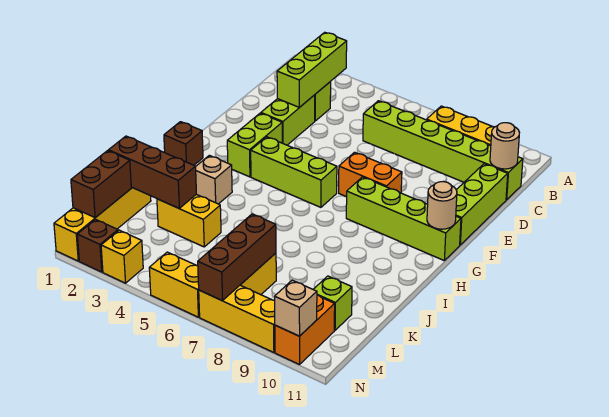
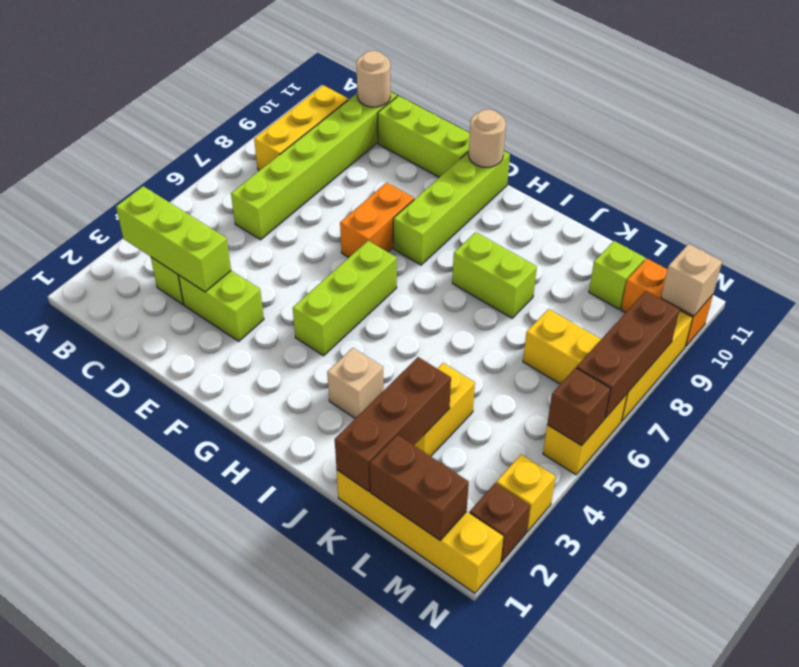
lime brick F3:G3 level 1 -> lime brick I8:J8 level 1
brown brick H1 level 1 -> brown brick N5 level 2
brown brick L7:N7 level 2 -> brown brick N6:N8 level 2

